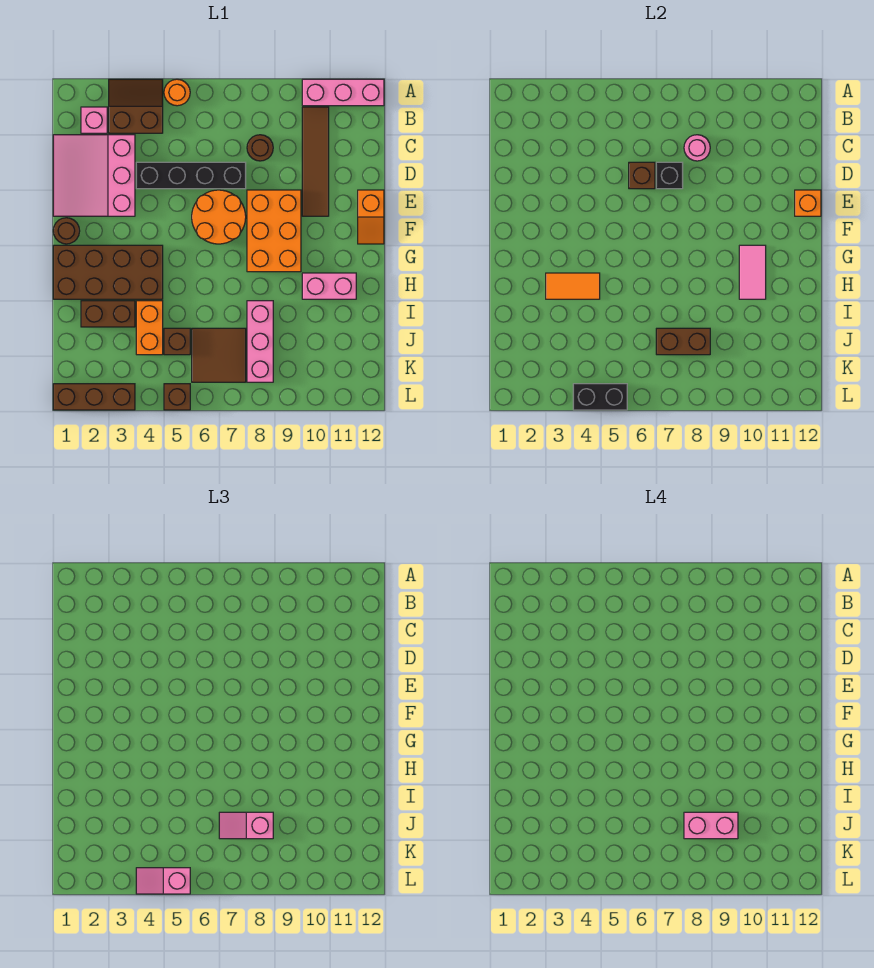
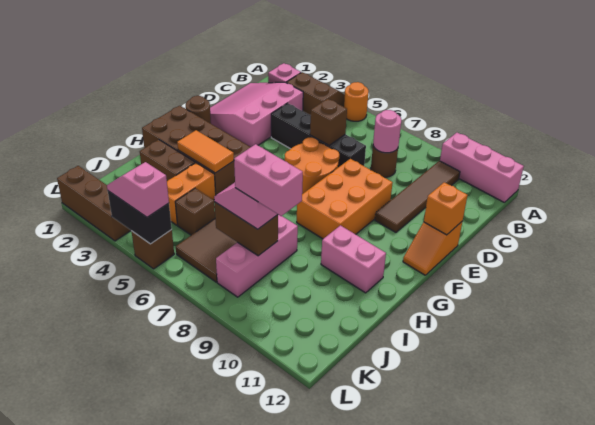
black brick D7 level 2 -> none
pink tile G10:H10 level 2 -> none

